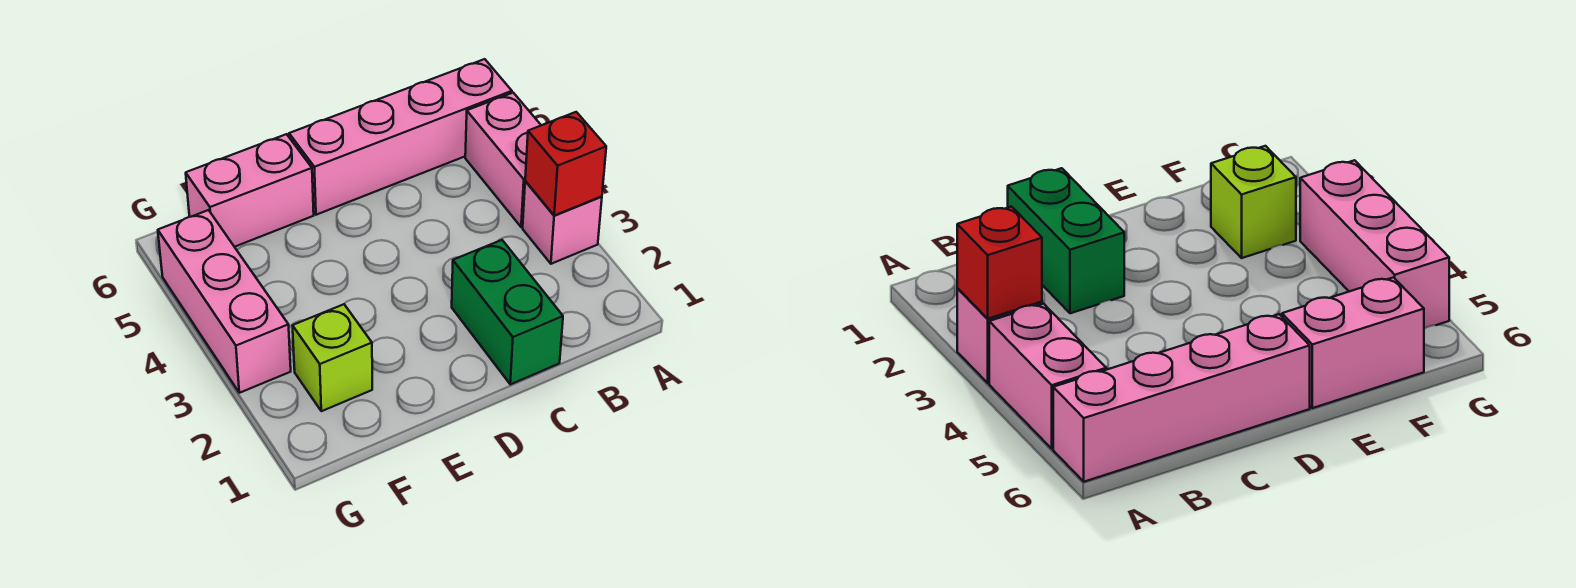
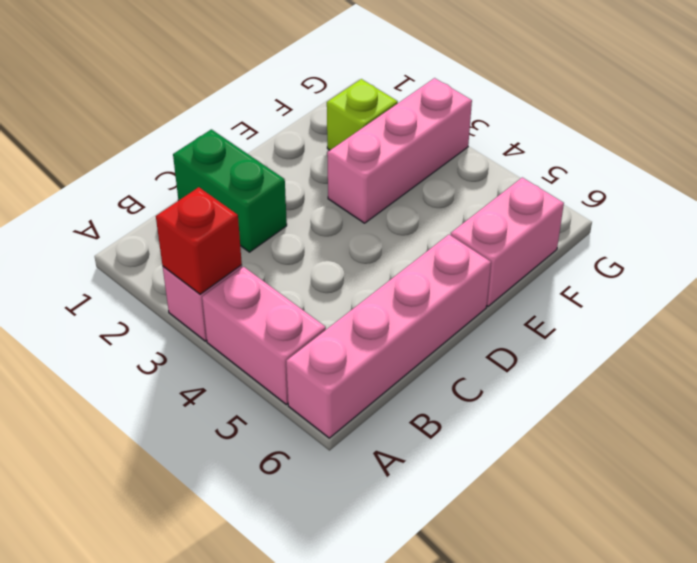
pink brick G3:G5 level 1 -> pink brick E3:G3 level 1

